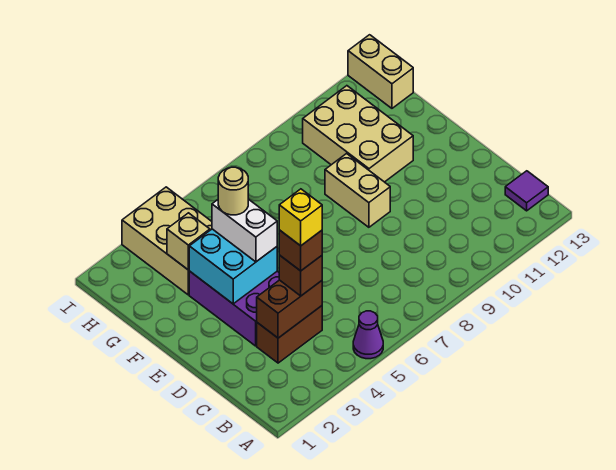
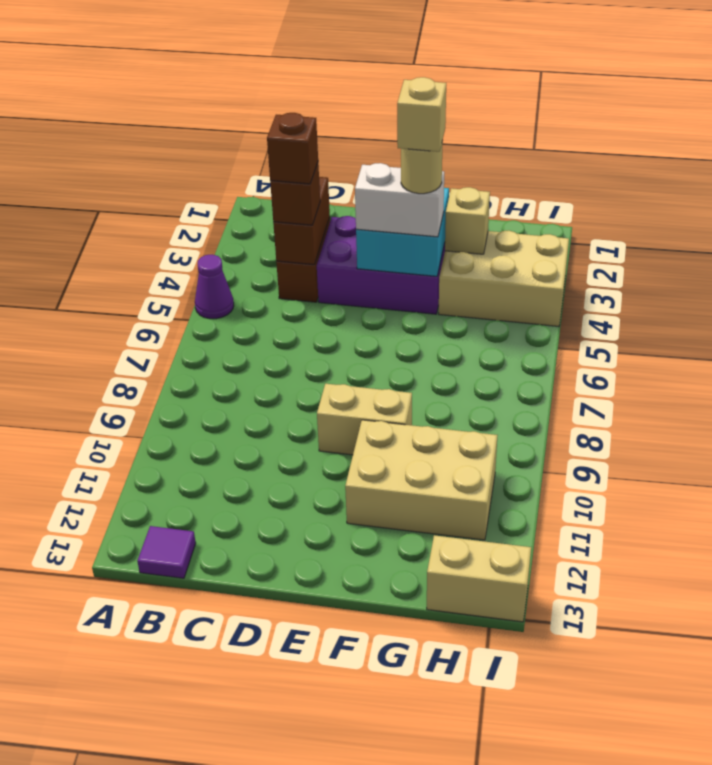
yellow brick C4 level 5 -> none
none -> tan brick F4 level 5

